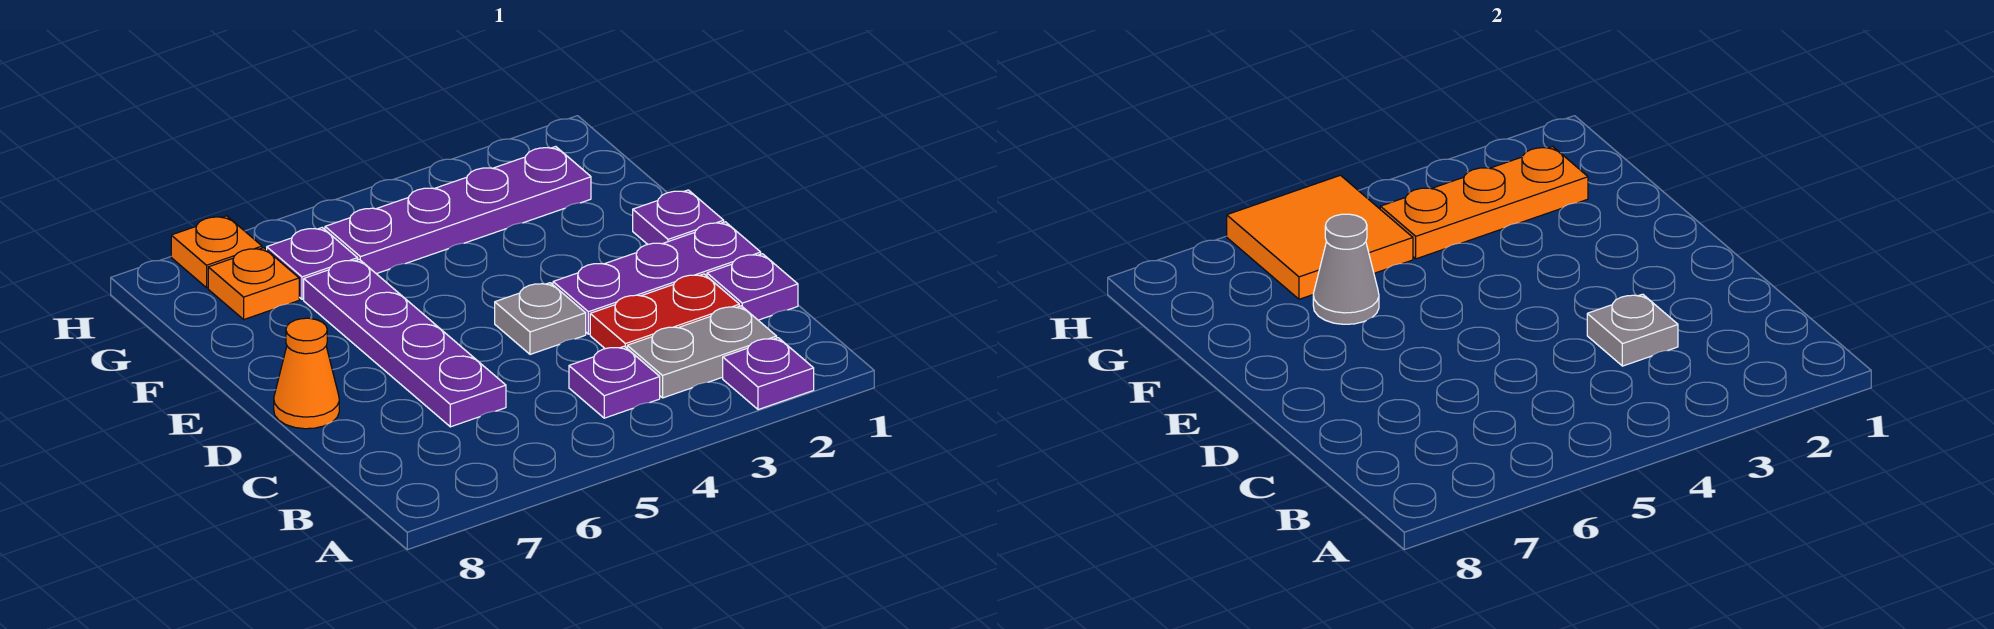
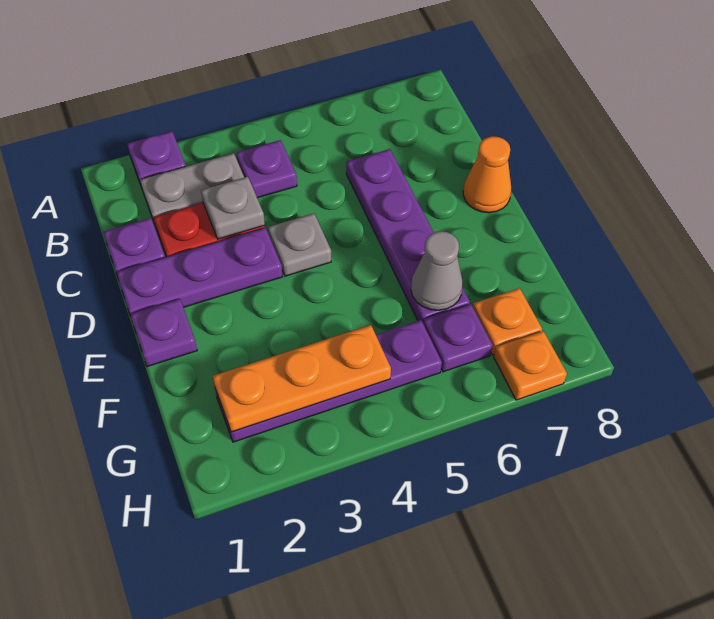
orange tile G5:H6 level 2 -> none

